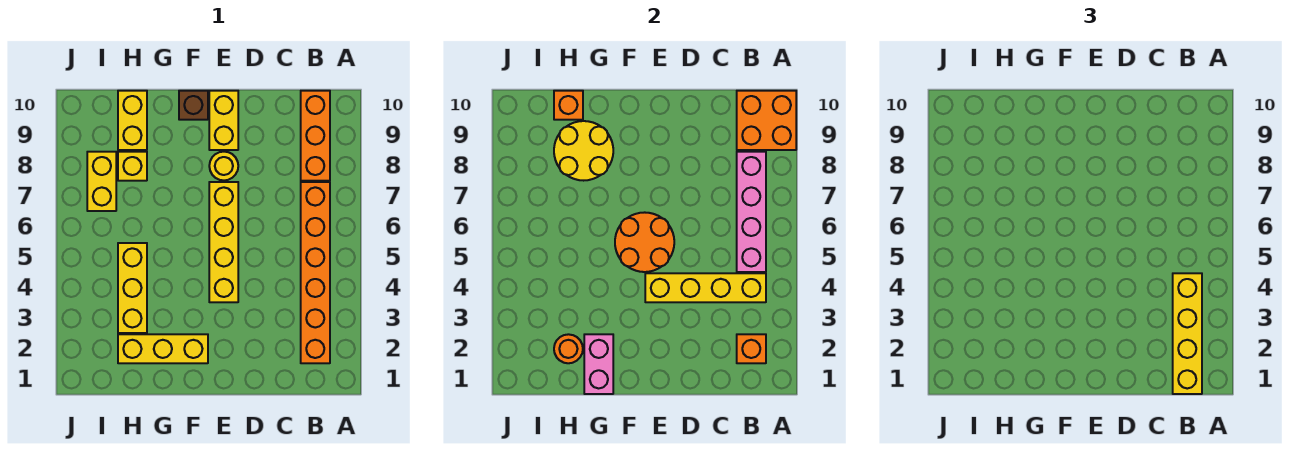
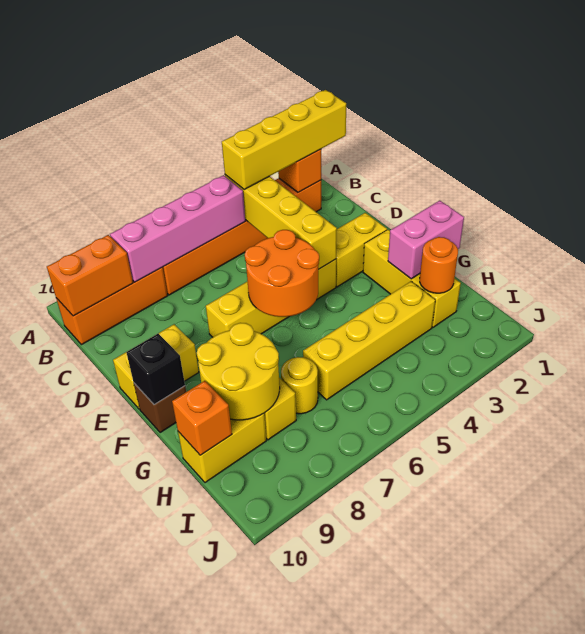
orange brick A9:B10 level 2 -> orange brick B9:B10 level 2
yellow round brick E8 level 1 -> yellow round brick H7 level 1
none -> black brick F10 level 2
yellow brick H3:H5 level 1 -> yellow brick H3:H6 level 1
yellow brick I7:I8 level 1 -> yellow brick E2:E3 level 1

